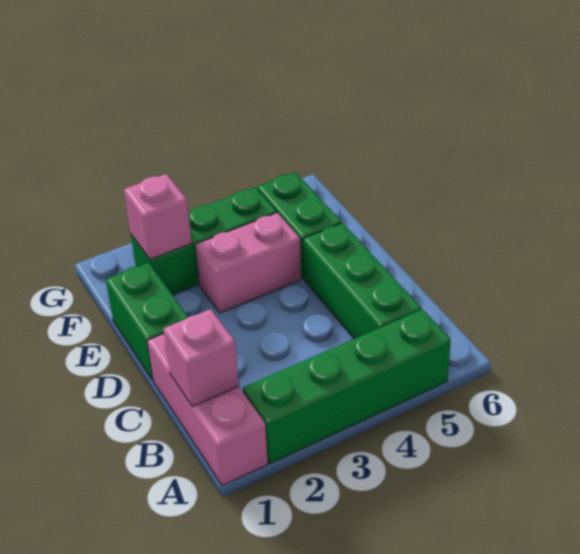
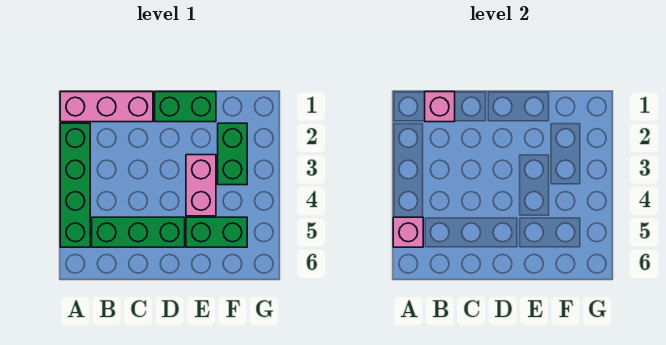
green brick F2:F4 level 1 -> green brick F2:F3 level 1
pink brick F2 level 2 -> pink brick A5 level 2

